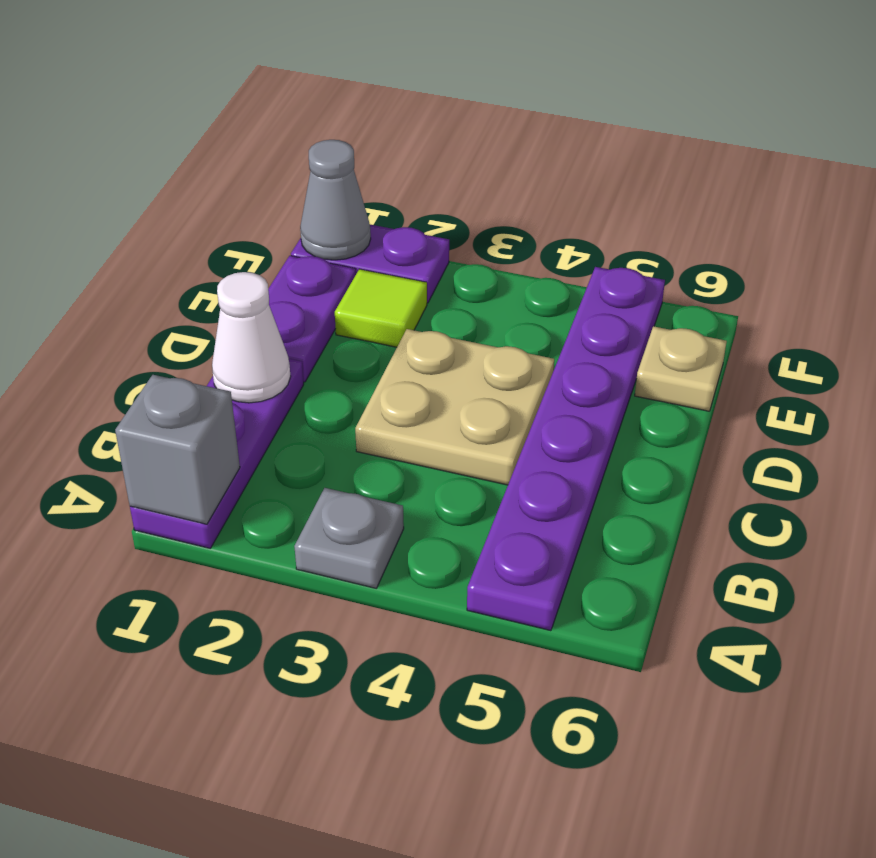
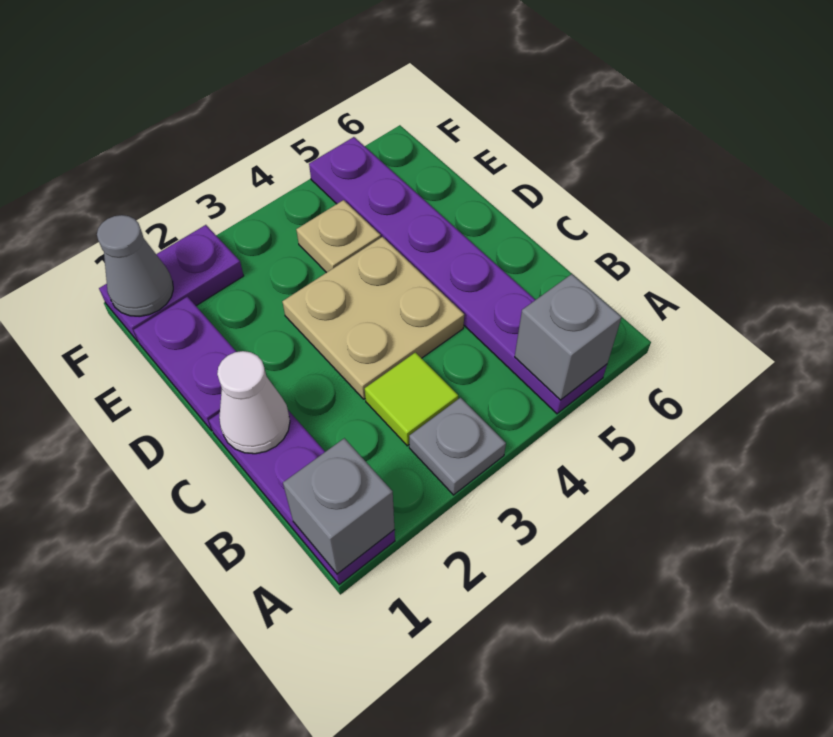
none -> grey brick A5 level 2
lime tile E2 level 1 -> lime tile B3 level 1
tan plate E6 level 1 -> tan plate E4 level 1

